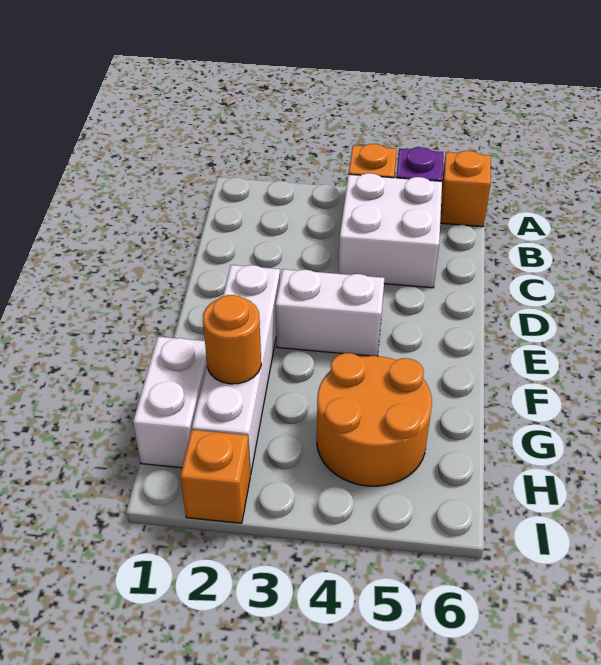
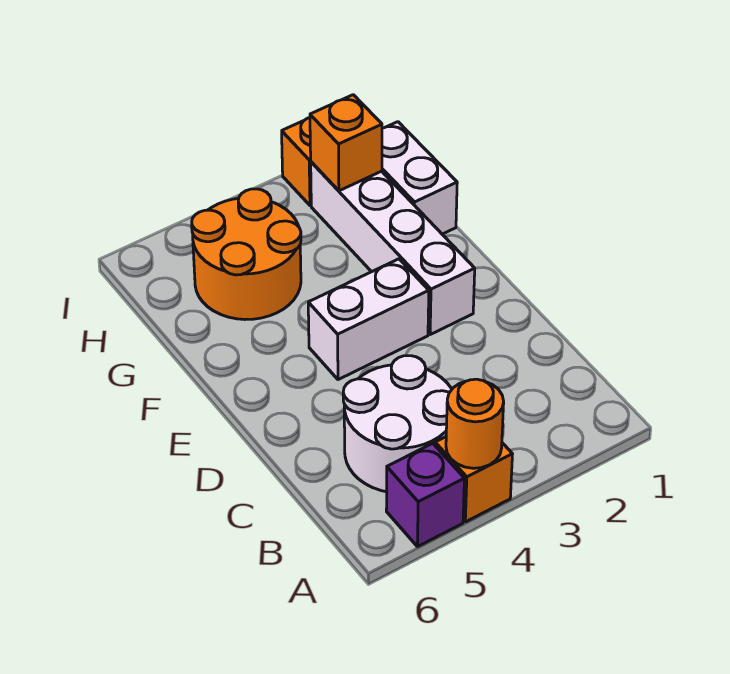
orange brick A6 level 1 -> orange brick H2 level 2
white brick B4:C5 level 1 -> white round brick B4:C5 level 1
orange round brick G2 level 2 -> orange round brick A4 level 2

